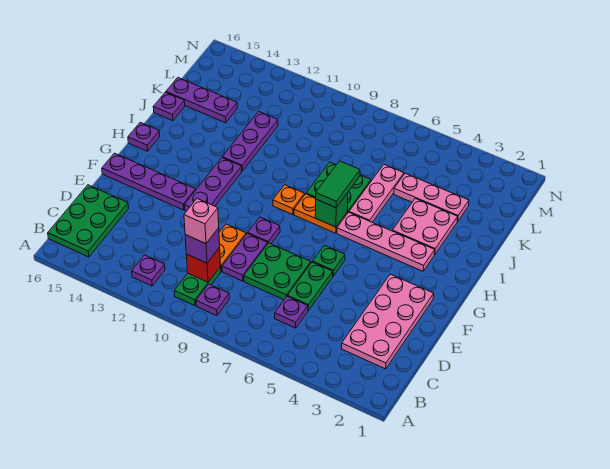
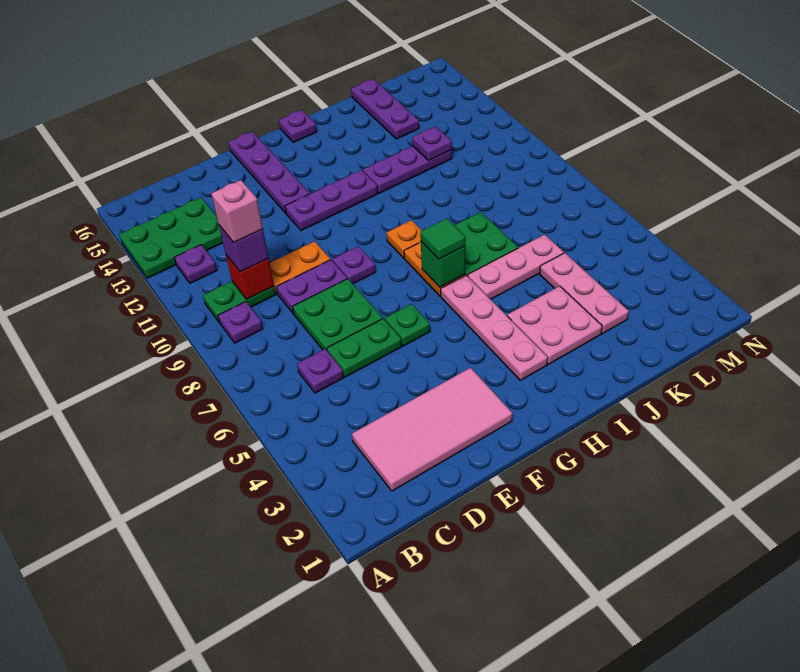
green plate B15:D16 level 1 -> green plate A13:C14 level 1
pink plate C2:F3 level 1 -> pink tile C2:F3 level 1
green tile H7:I7 level 3 -> green tile H7 level 3
purple plate J16 level 1 -> purple plate K12 level 2

